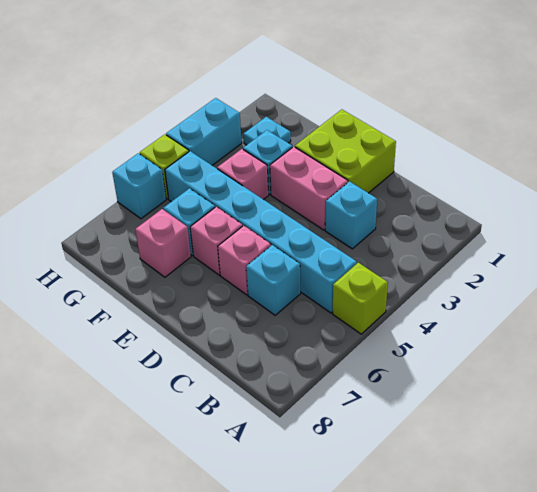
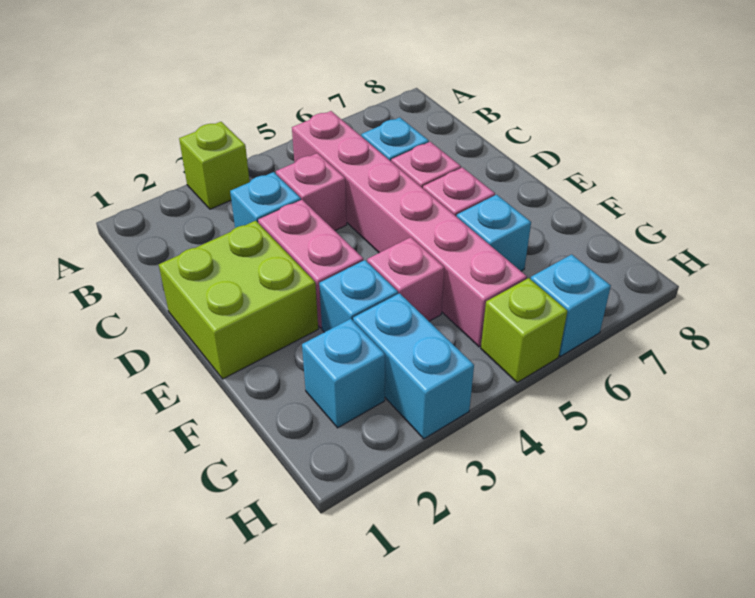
lime brick A5 level 1 -> lime brick A3 level 1
cyan brick B5:G5 level 1 -> pink brick B5:G5 level 1
pink brick F7 level 1 -> pink brick C4 level 1
cyan plate G2 level 1 -> cyan brick G2 level 1
cyan brick H3:H4 level 1 -> cyan brick G3:H3 level 1

